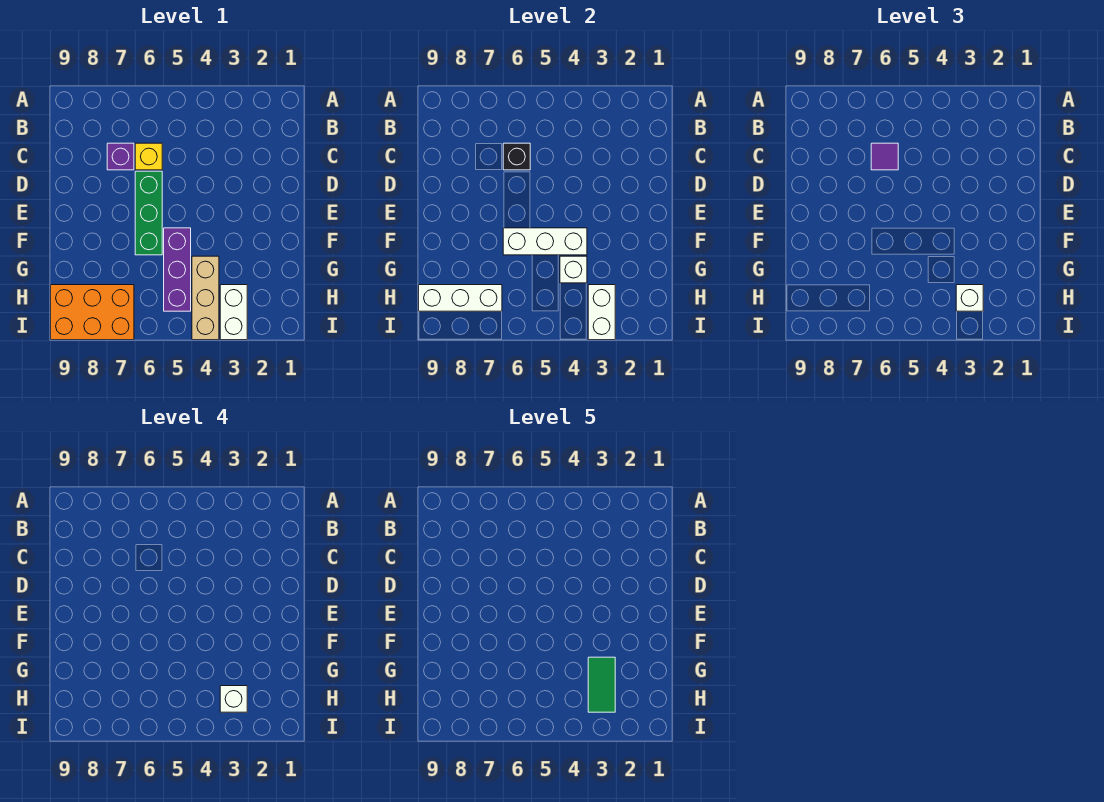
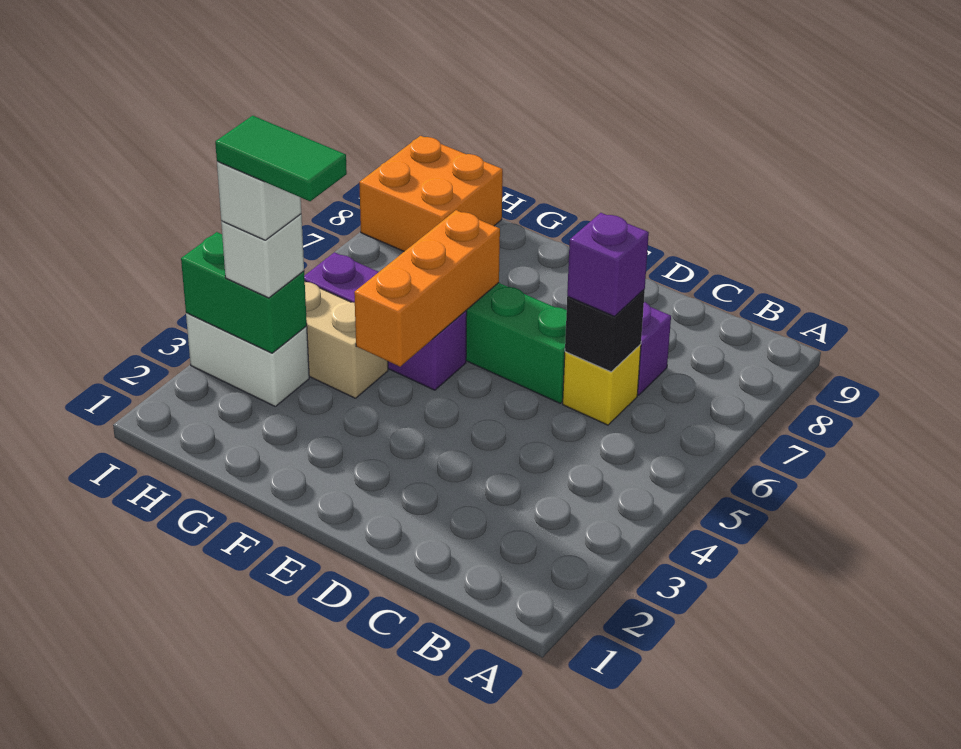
purple tile C6 level 3 -> purple brick C6 level 3
white brick F4:F6 level 2 -> orange brick F4:F6 level 2
white brick G4 level 2 -> none
white brick H3:I3 level 2 -> green brick H3:I3 level 2
orange brick H7:I9 level 1 -> orange brick H8:I9 level 1
white brick H7:H9 level 2 -> none

